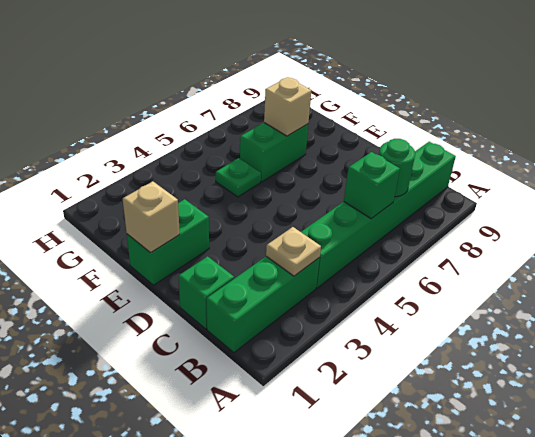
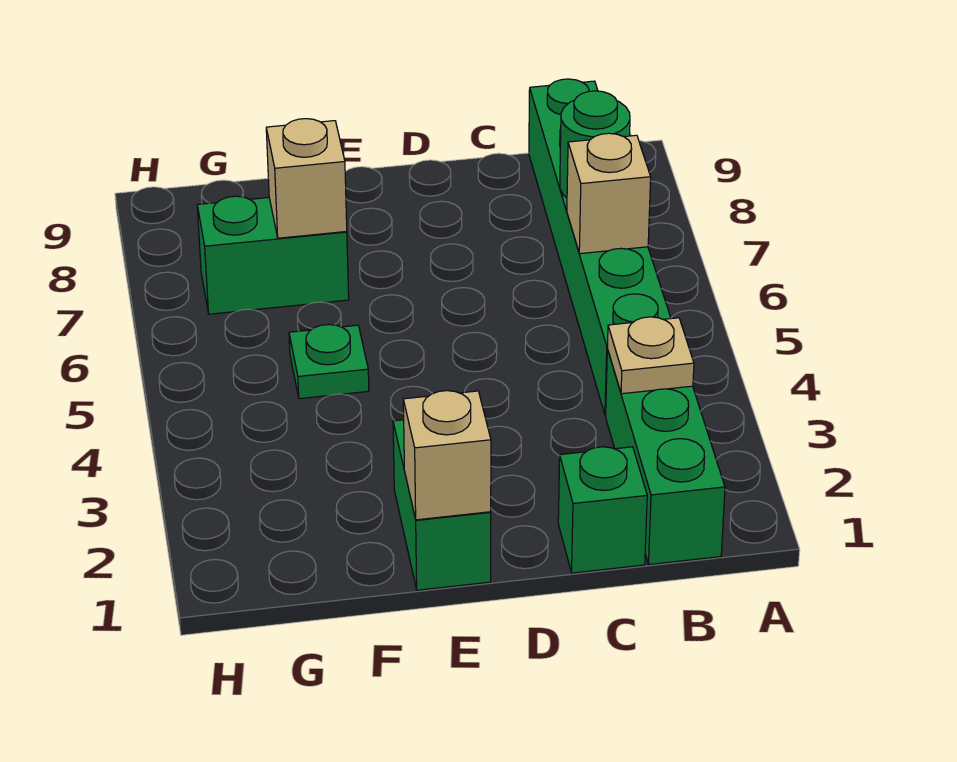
green brick B6 level 2 -> tan brick B6 level 2
green brick F6:F7 level 1 -> green brick F7:G7 level 1

